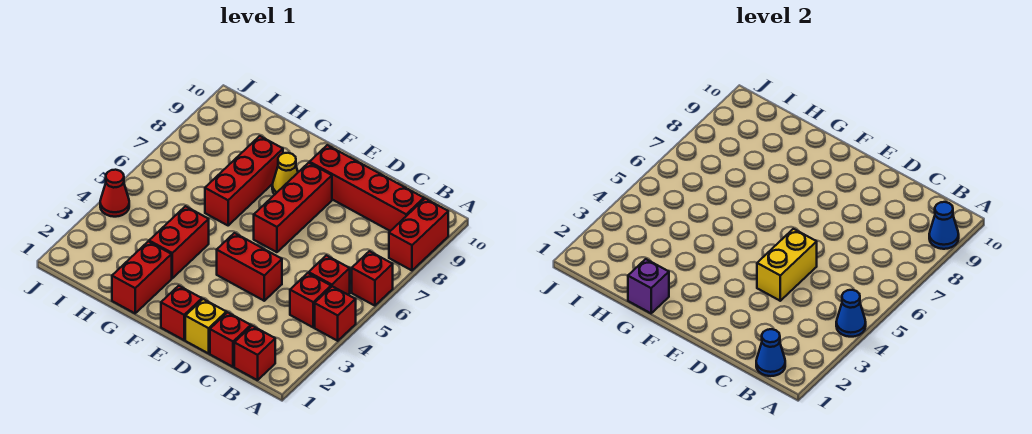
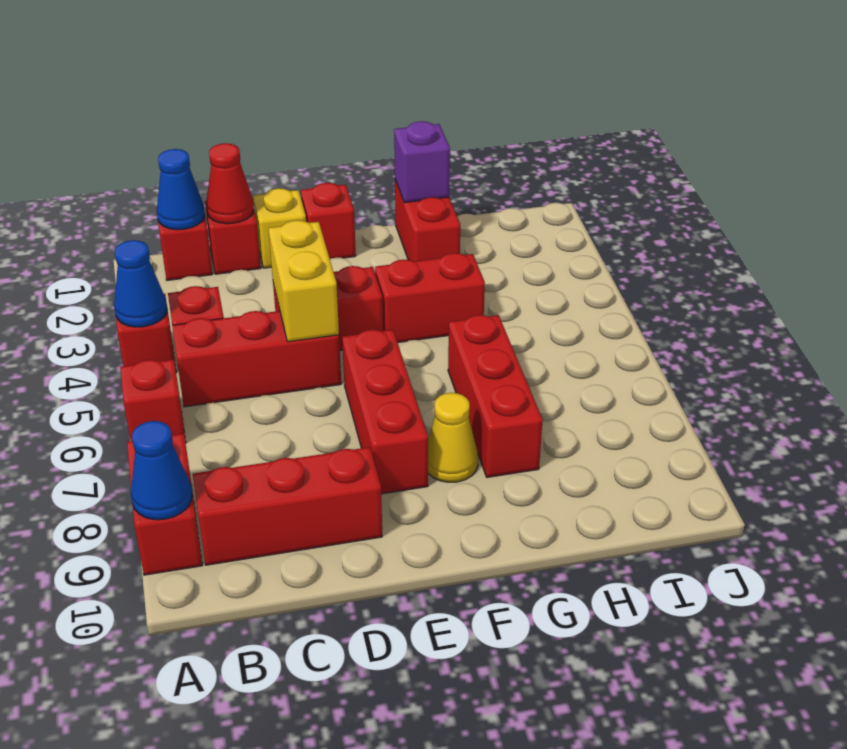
red brick B5 level 1 -> red brick B5:D5 level 1
red brick B9:E9 level 1 -> red brick B9:D9 level 1
red brick G3:G4 level 1 -> red brick F4:G4 level 1
red cone J4 level 1 -> red cone C1 level 2

